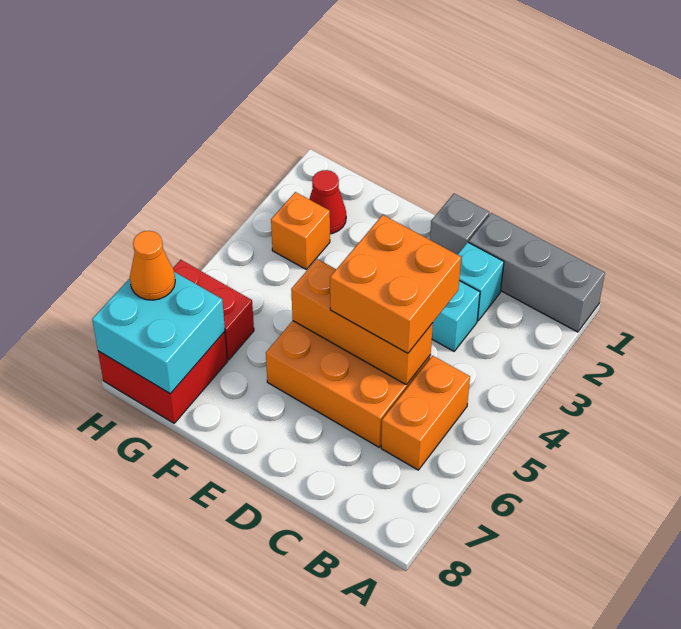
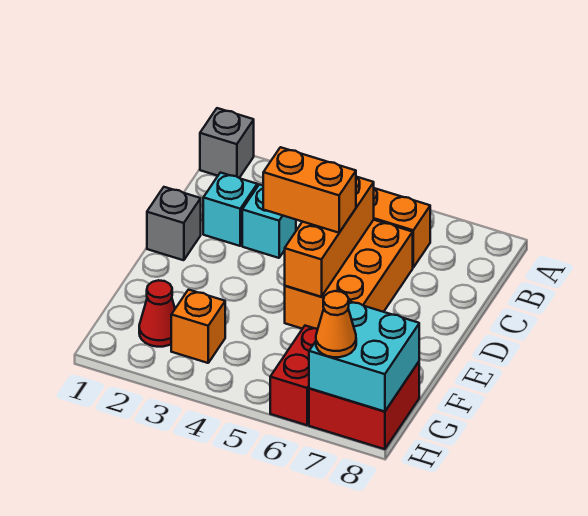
grey brick A1:C1 level 1 -> grey brick A1 level 1
orange brick C4:D5 level 3 -> orange brick D4:D5 level 3

